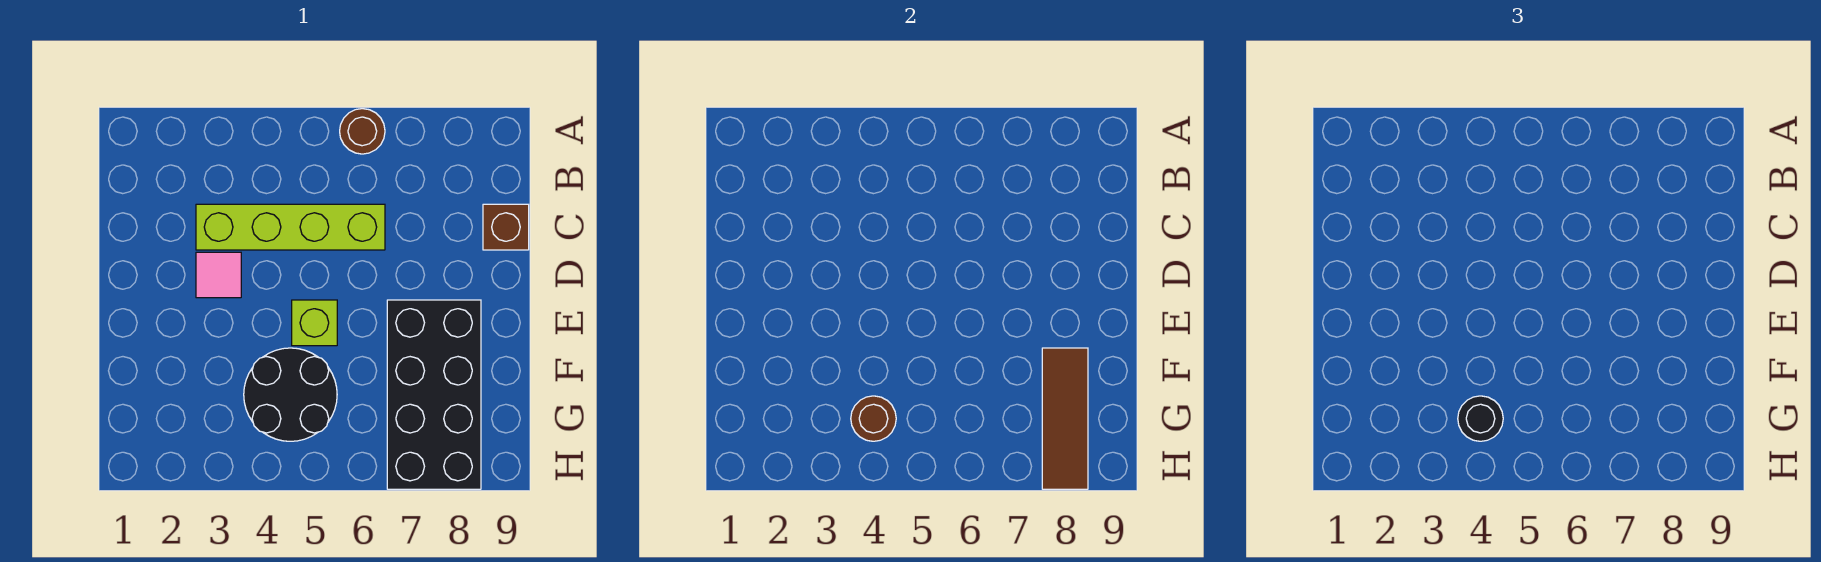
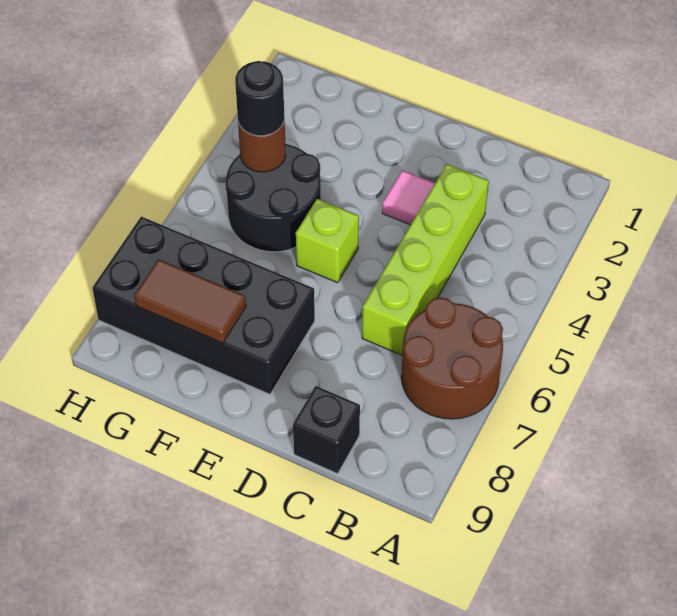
brown round brick A6 level 1 -> brown round brick A6:B7 level 1
brown brick C9 level 1 -> black brick C9 level 1
brown tile F8:H8 level 2 -> brown tile F8:G8 level 2

